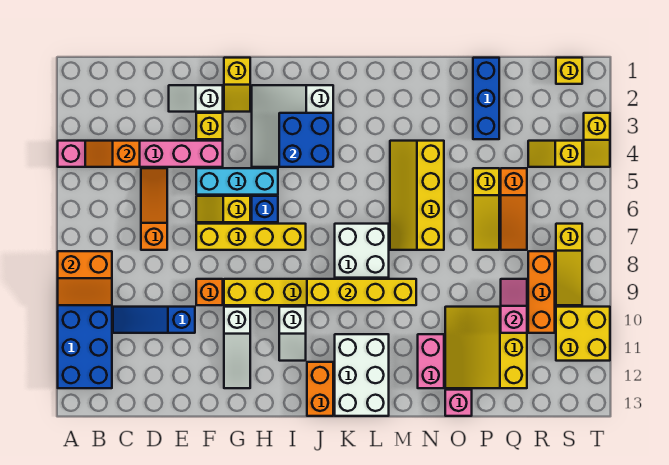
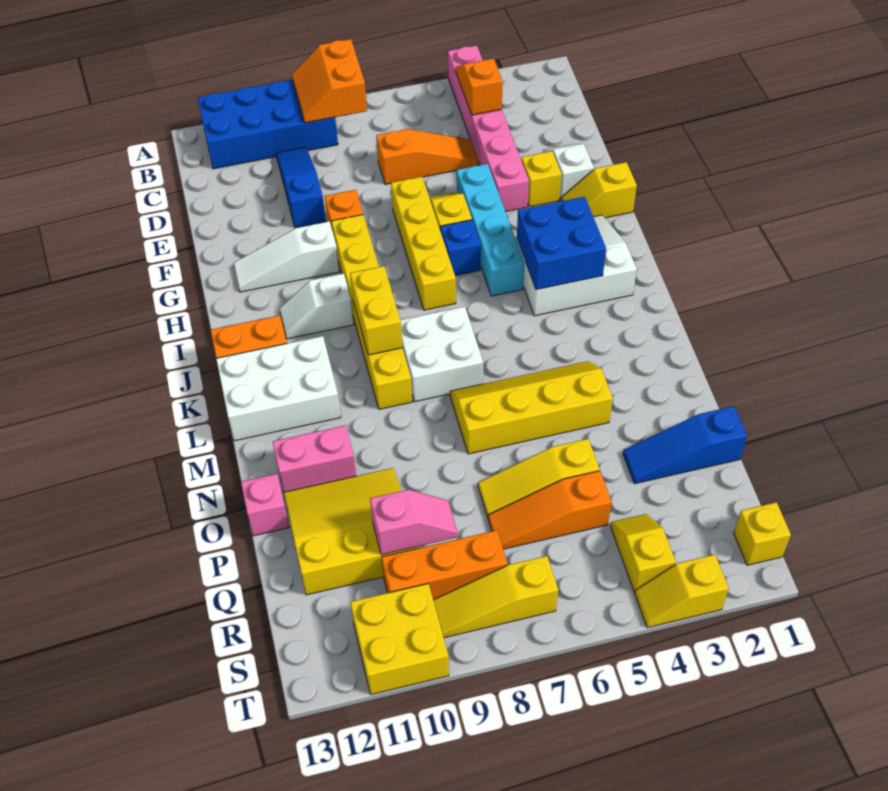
cyan brick F5:H5 level 1 -> cyan brick F5:I5 level 1
yellow brick J9:M9 level 2 -> yellow brick J9:K9 level 2
blue brick P1:P3 level 1 -> blue slope P1:P3 level 1 top 1

